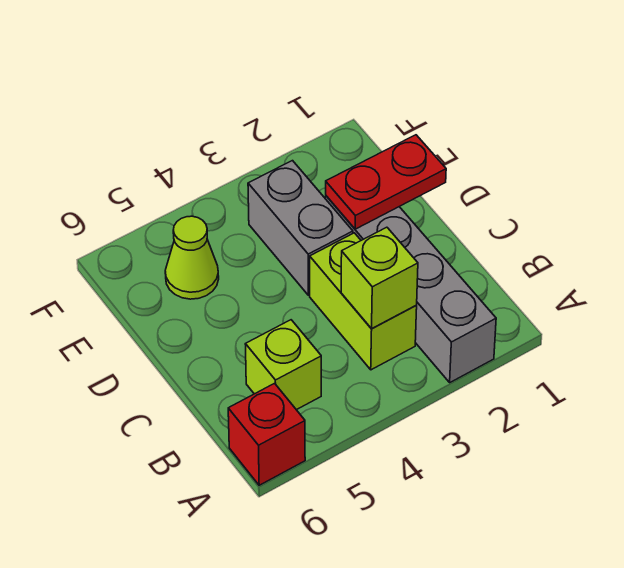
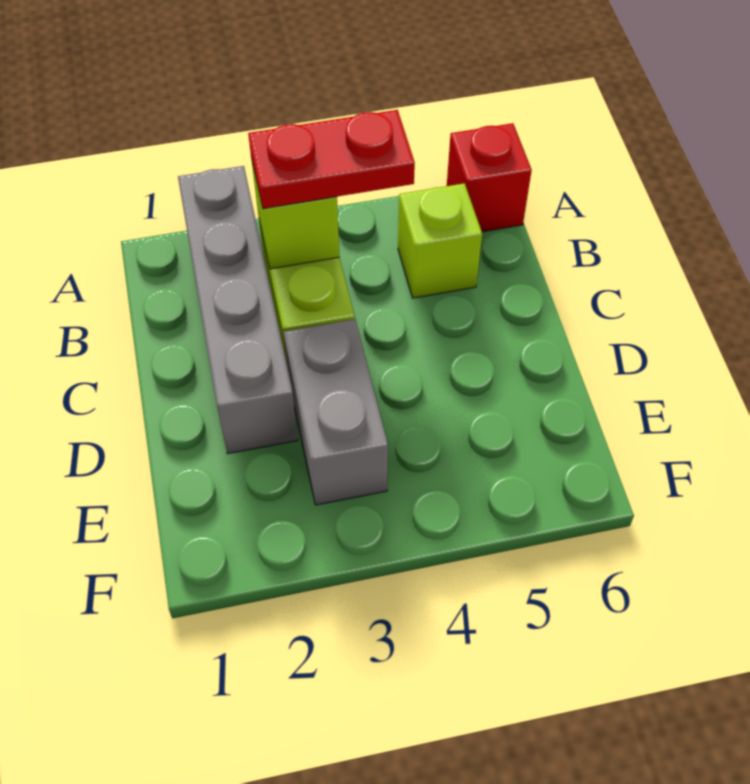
red plate D1:D2 level 2 -> red plate B3:B4 level 3
lime cone E5 level 1 -> none

